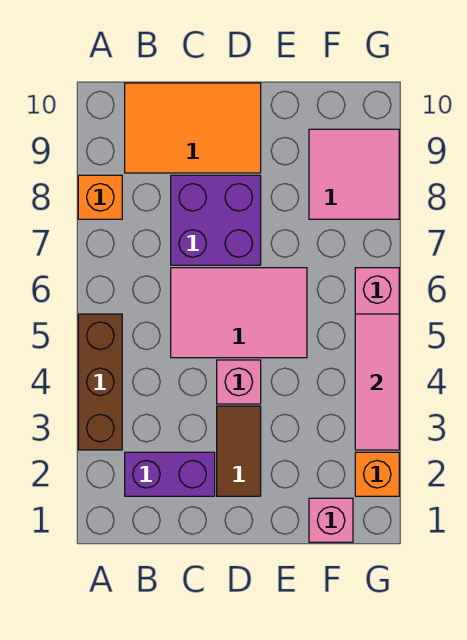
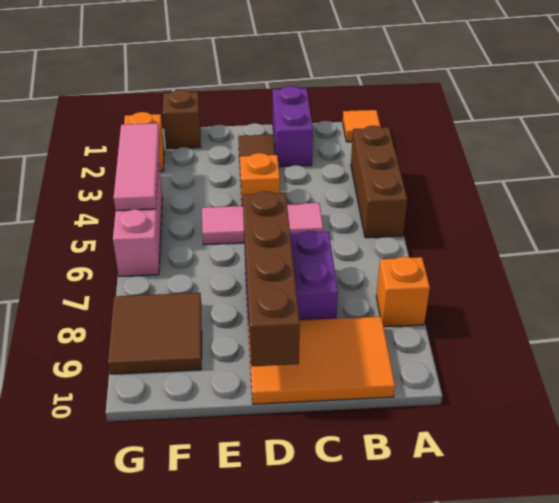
none -> orange tile A1 level 1
purple brick B2:C2 level 1 -> purple brick C1:C2 level 1
pink tile C5:E6 level 1 -> pink tile C5:E5 level 1
pink brick D4 level 1 -> orange brick D4 level 1
none -> brown brick D7:D10 level 2
pink brick F1 level 1 -> brown brick F1 level 1
pink tile F8:G9 level 1 -> brown tile F8:G9 level 1

